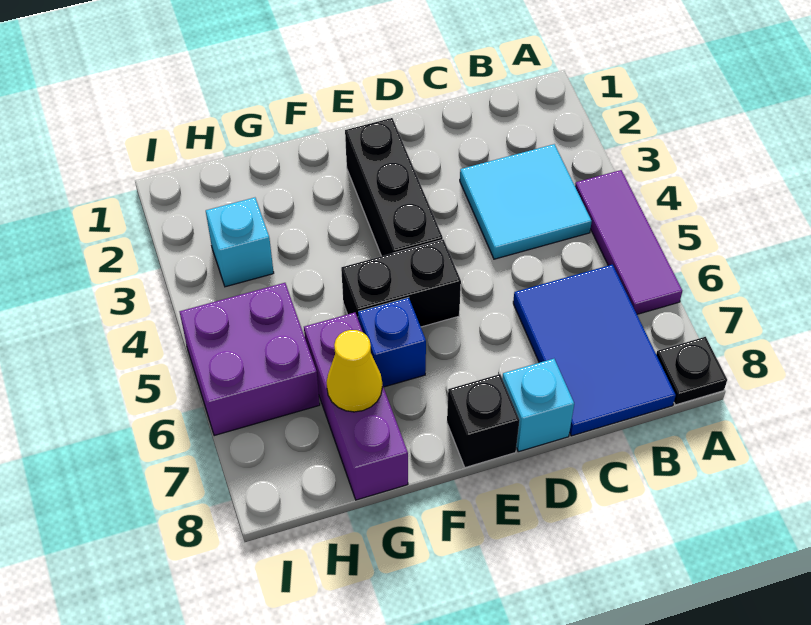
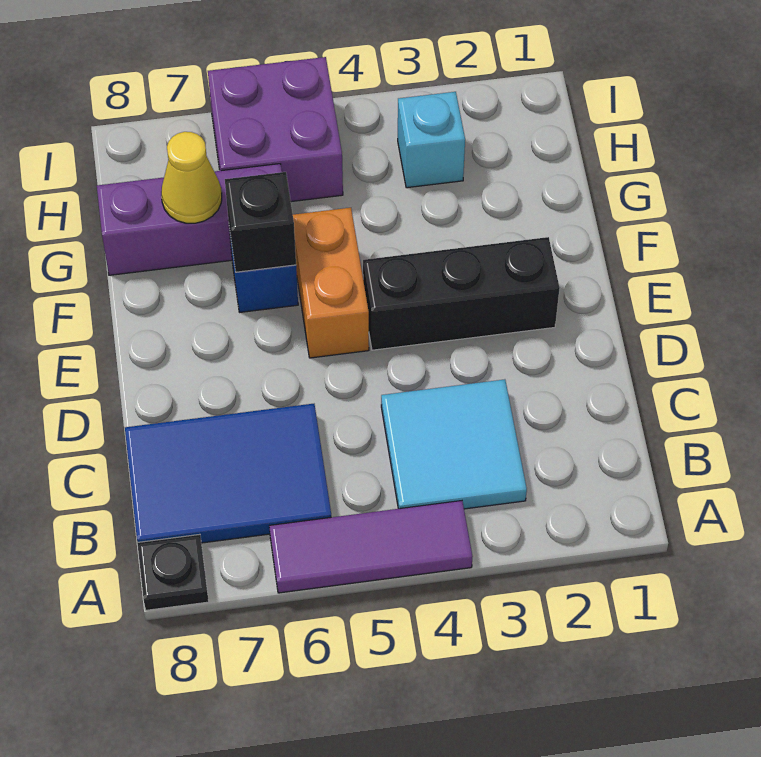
cyan brick D8 level 1 -> none
black brick E5:F5 level 1 -> orange brick E5:F5 level 1
black brick E8 level 1 -> black brick F6 level 2

